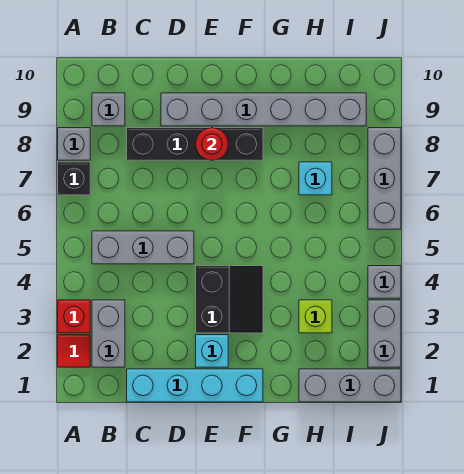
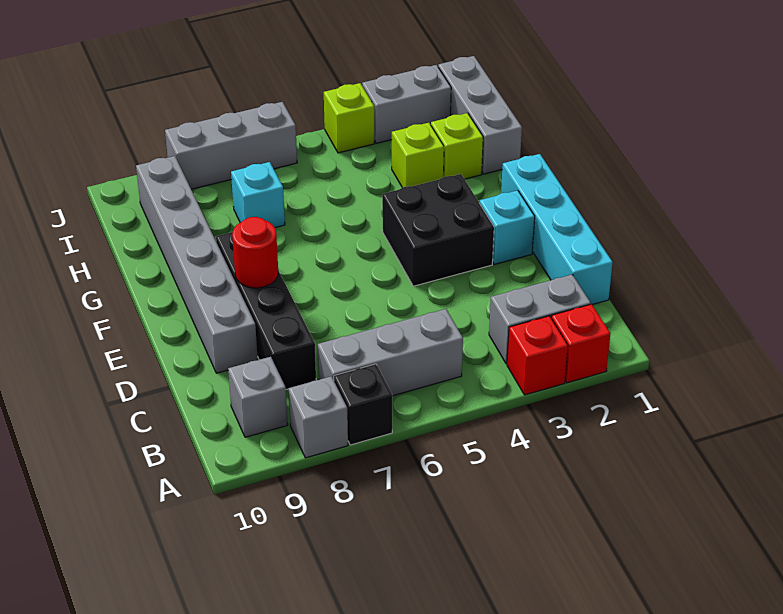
red tile A2 level 1 -> red brick A2 level 1
grey brick B5:D5 level 1 -> grey brick B5:B7 level 1
black slope E3:F4 level 1 top E -> black brick E3:F4 level 1
none -> lime brick H2 level 1
grey brick J4 level 1 -> lime brick J4 level 1

